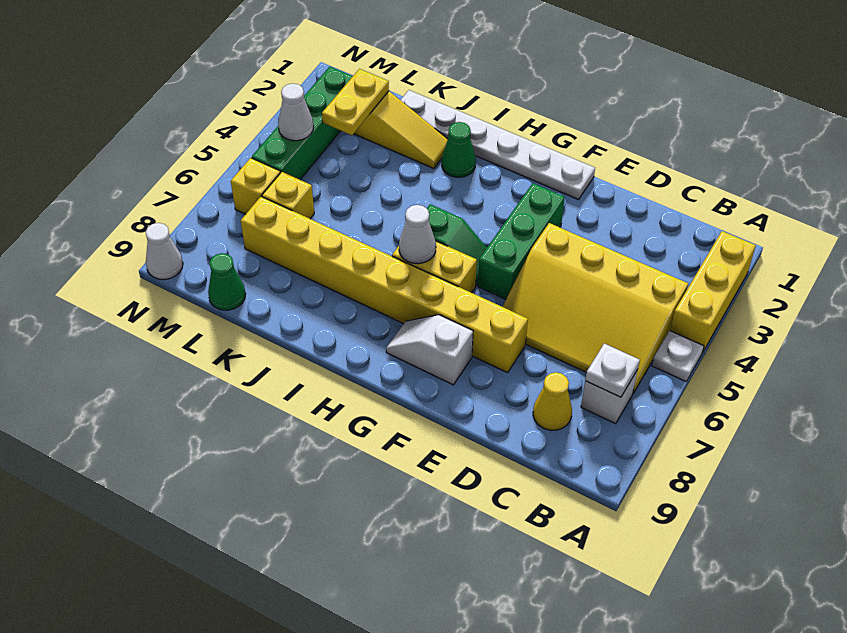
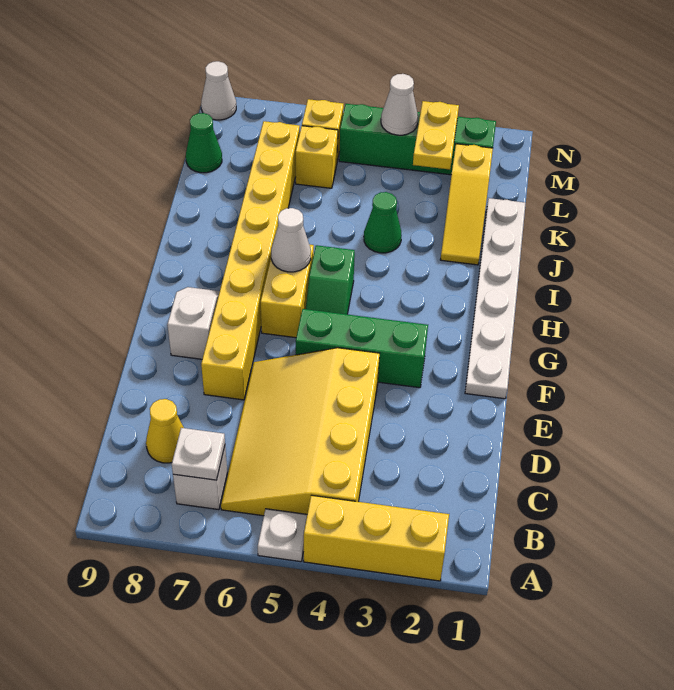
green cone I2 level 1 -> green cone J4 level 1
yellow plate L2:L3 level 2 -> yellow plate L3:M3 level 2

